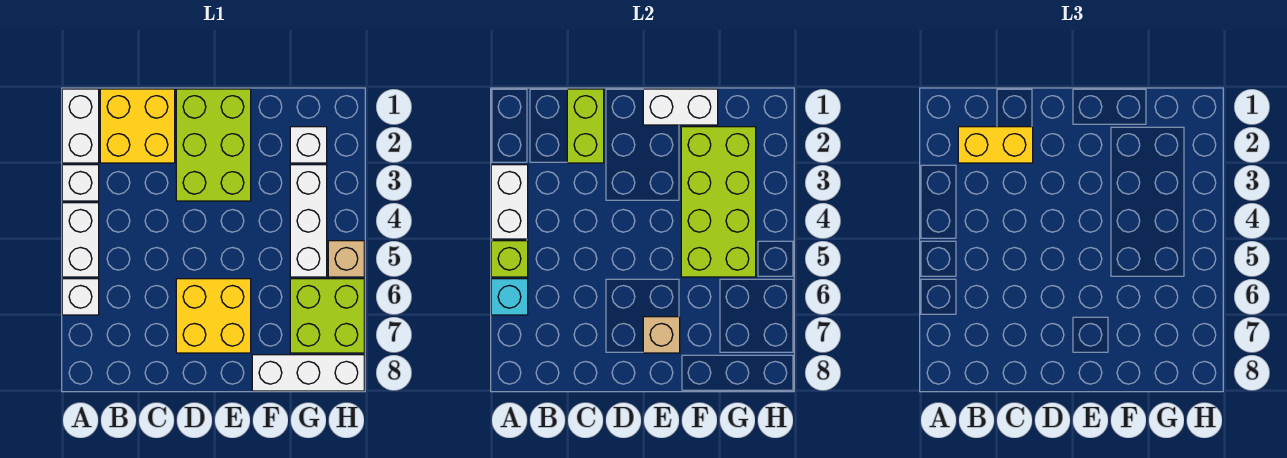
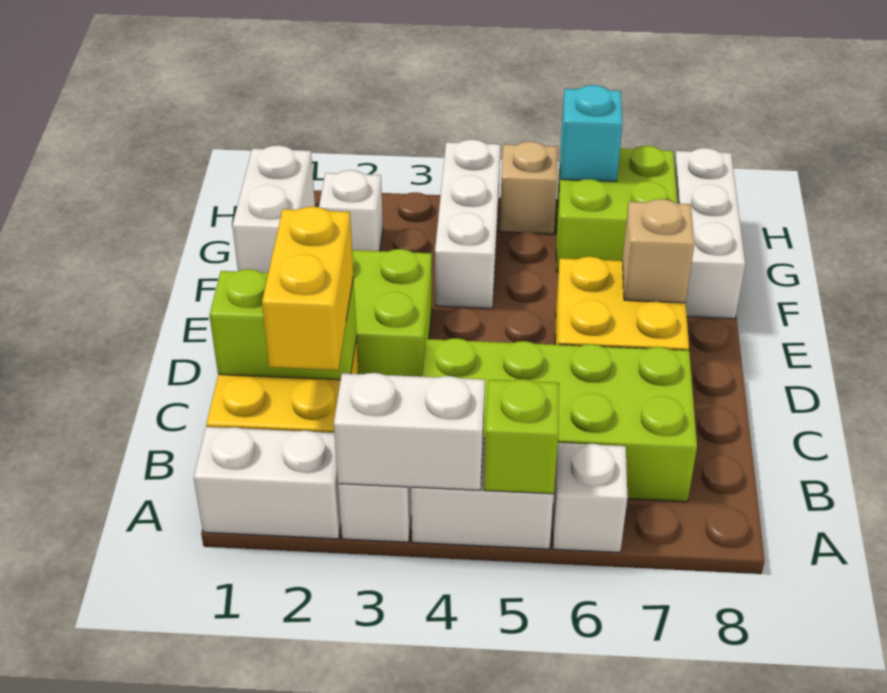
cyan brick A6 level 2 -> cyan brick H6 level 2
lime brick F2:G5 level 2 -> lime brick B4:C7 level 1
white brick G3:G5 level 1 -> white brick F4:H4 level 1

